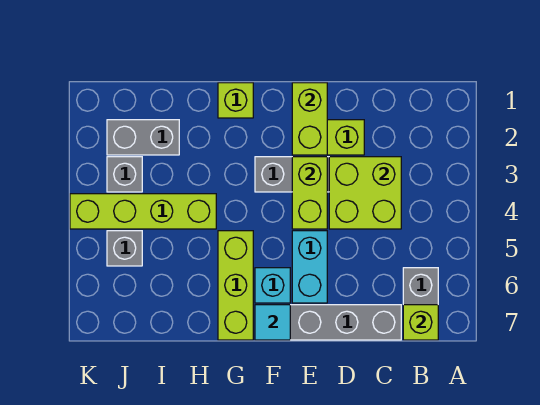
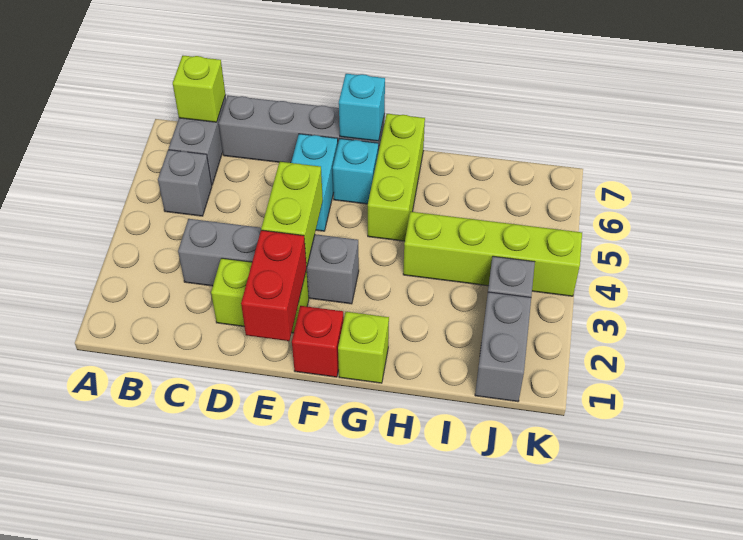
lime brick C3:D4 level 2 -> none
lime brick E1:E2 level 2 -> red brick E1:E2 level 2
none -> red brick F1 level 1
cyan tile F7 level 2 -> cyan brick F7 level 2
grey brick I2:J2 level 1 -> grey brick J1:J2 level 1
grey brick J5 level 1 -> grey brick B5 level 1

